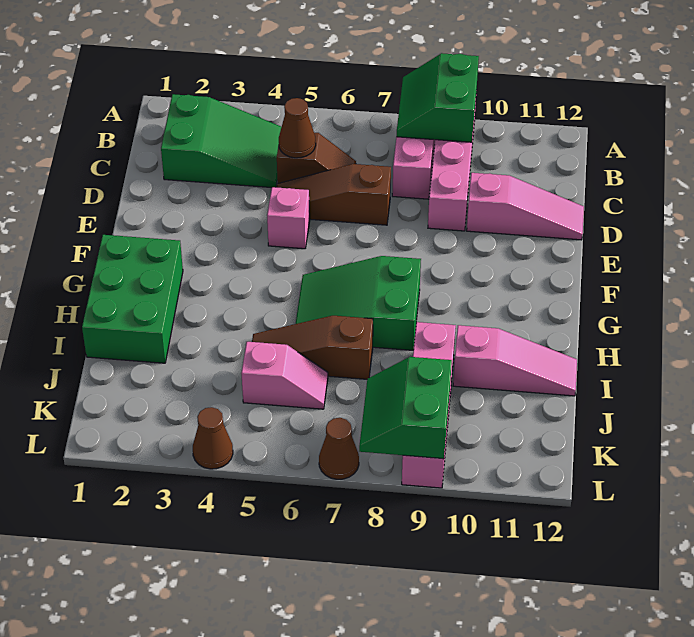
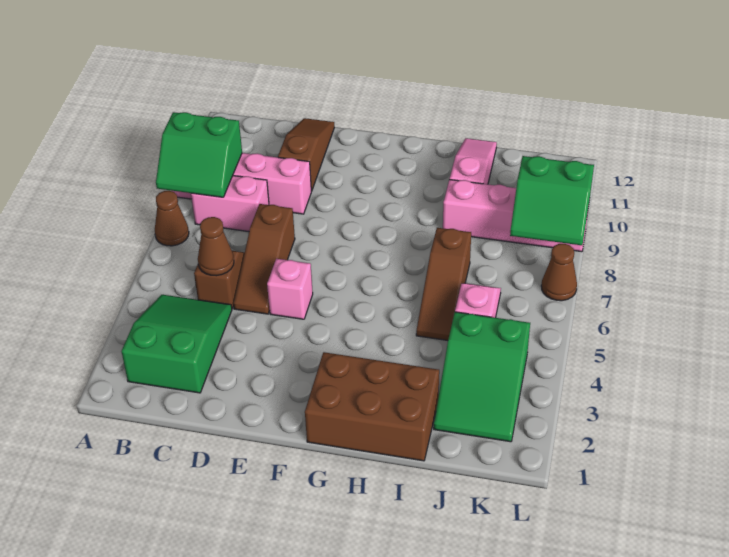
pink slope D10:D12 level 1 top 10 -> brown slope D10:D12 level 1 top 10
green brick G1:I2 level 1 -> brown brick G1:I2 level 1
green slope G6:H8 level 1 top 8 -> green slope J2:K4 level 1 top 4
brown cone L4 level 1 -> brown cone A7 level 1

